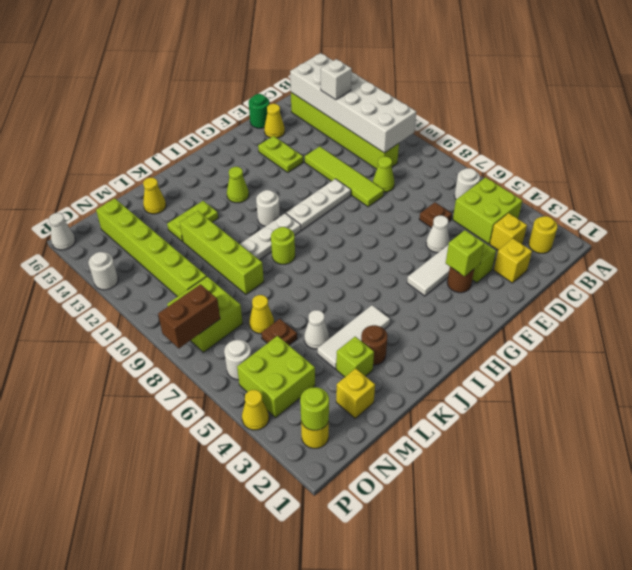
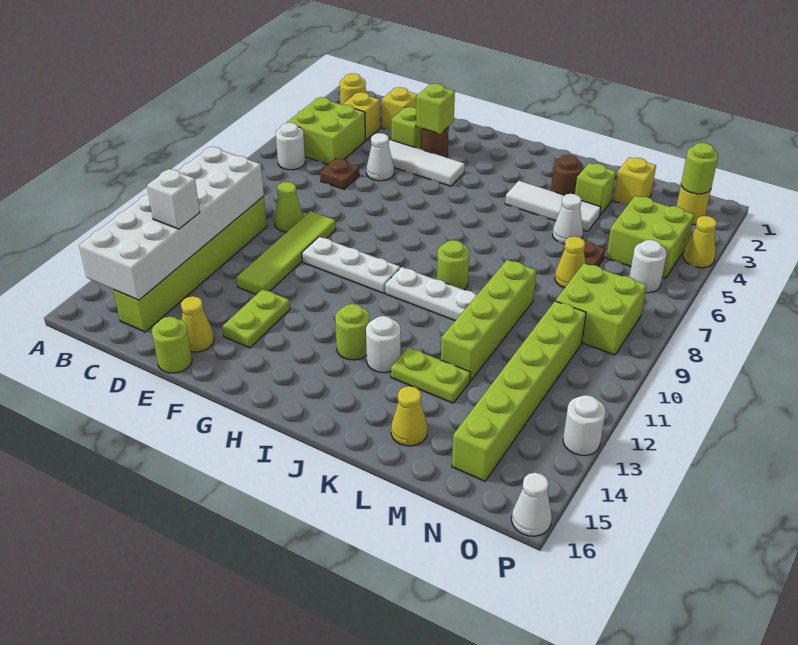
green round brick E16 level 1 -> lime round brick E16 level 1
white round brick I11 level 1 -> white round brick J13 level 1
lime cone I13 level 1 -> lime round brick I13 level 1
brown brick O8:P8 level 2 -> none

